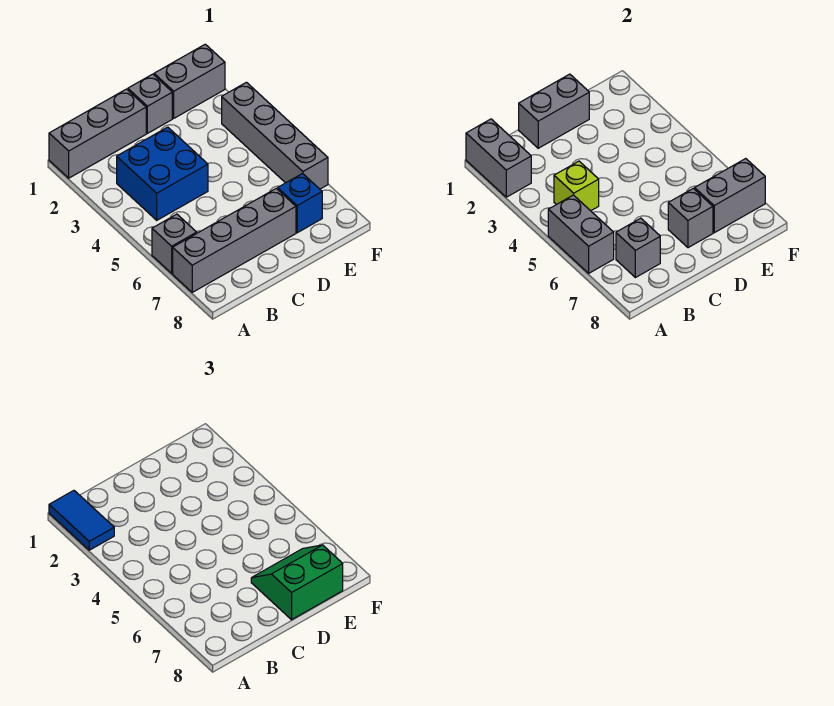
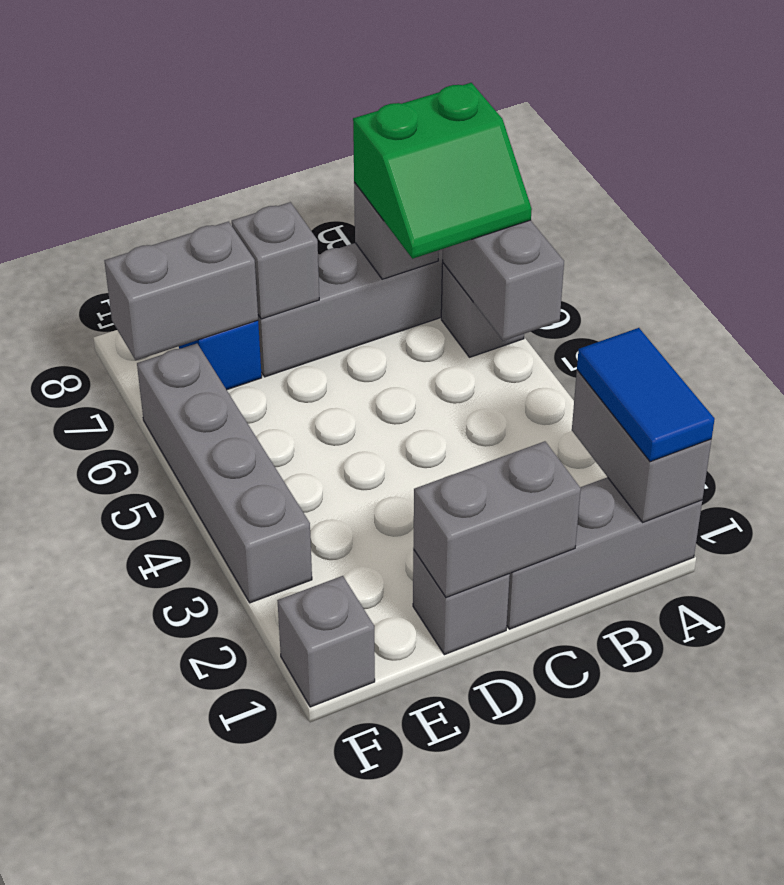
blue brick B3:C4 level 1 -> none
lime brick B4 level 2 -> none
green slope D7:E8 level 3 top 8 -> green slope A6:B7 level 3 top 7
grey brick E1:F1 level 1 -> grey brick F1 level 1

